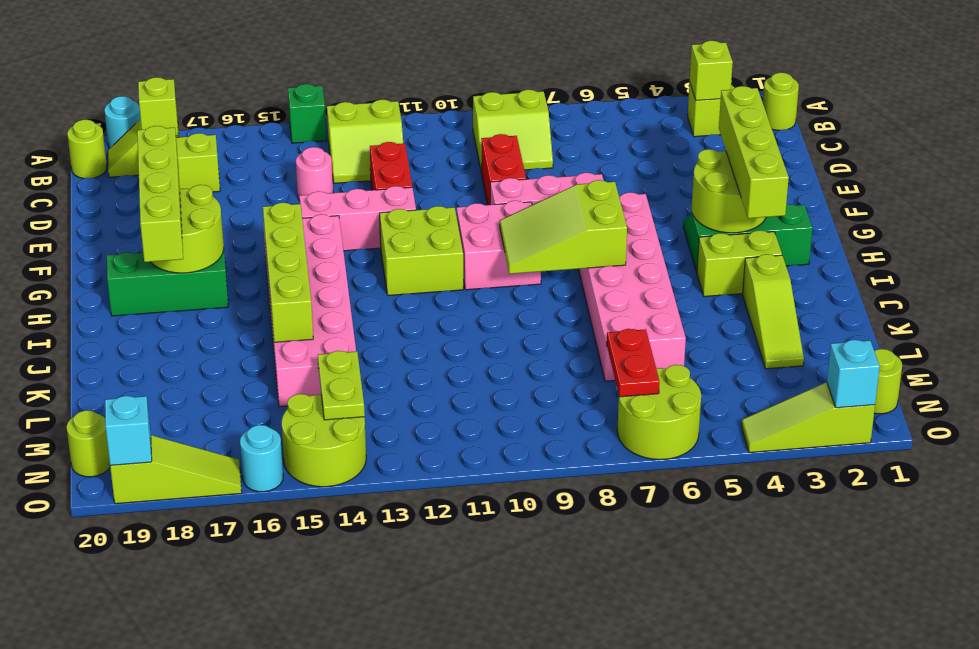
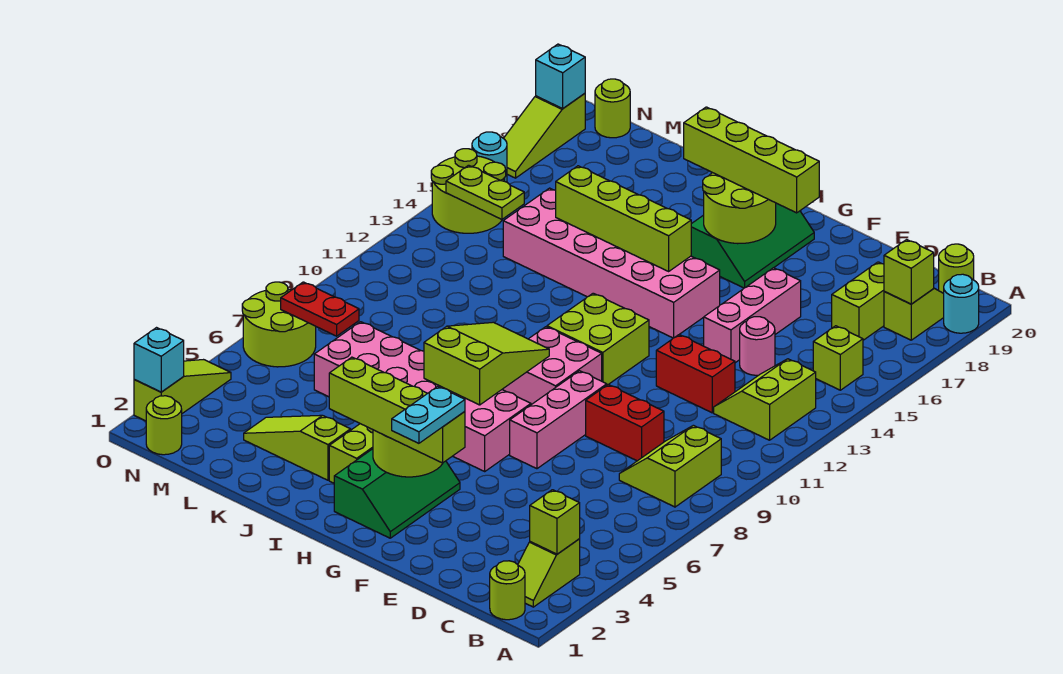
green brick A14 level 1 -> none
none -> lime brick B15 level 1
none -> cyan plate F2:F3 level 4
pink brick F12:F14 level 1 -> pink brick E14:E16 level 1

